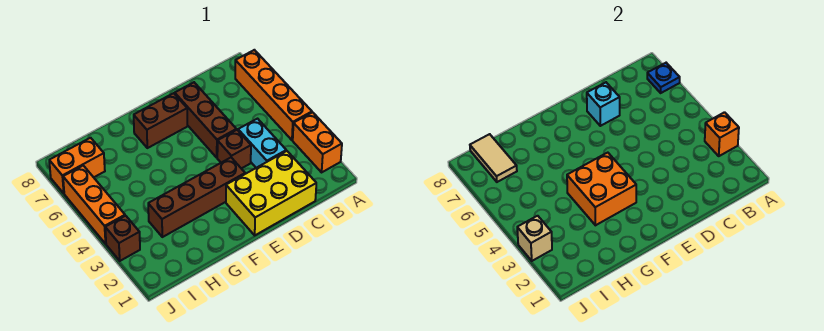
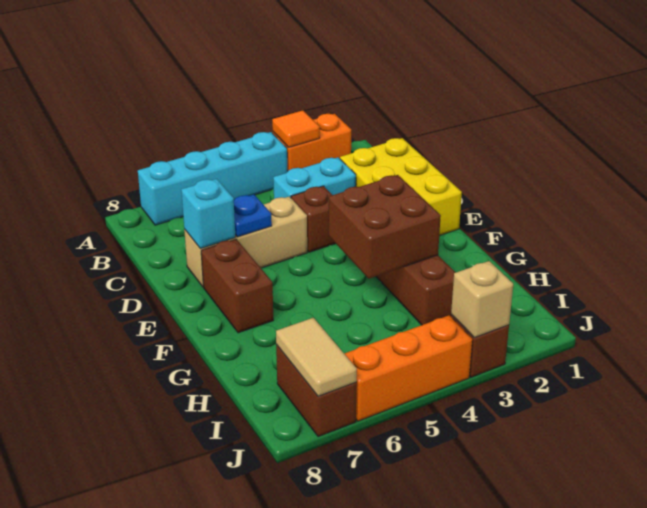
orange brick A3 level 2 -> orange tile A3 level 2
orange brick A4:A7 level 1 -> cyan brick A4:A7 level 1
blue plate A7 level 2 -> blue plate D6 level 2
brown brick D5:D7 level 1 -> tan brick D5:D7 level 1
orange brick F3:G4 level 2 -> brown brick F3:G4 level 2
orange brick I7:J7 level 1 -> brown brick I7:J7 level 1
tan tile I7:I8 level 2 -> tan tile I7:J7 level 2

